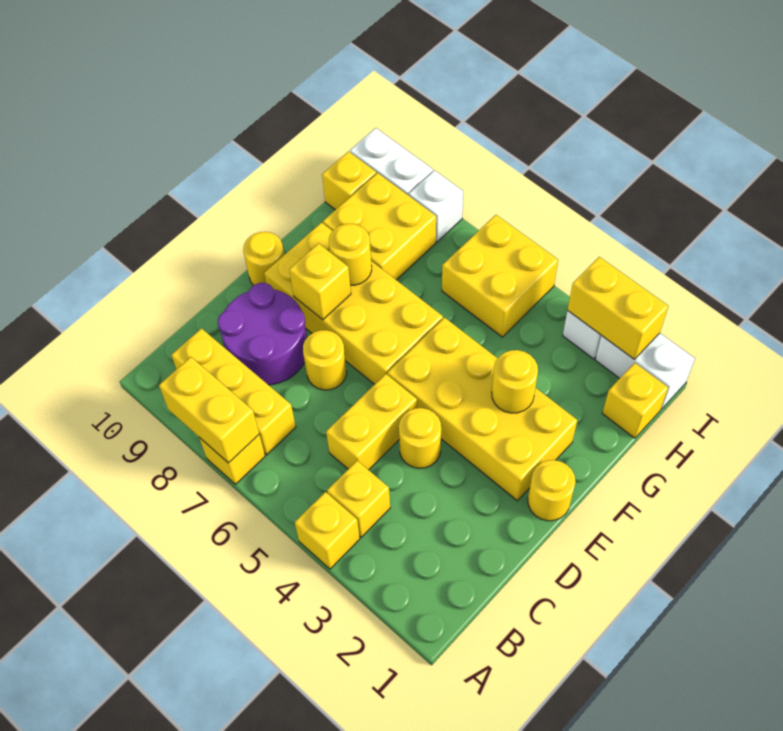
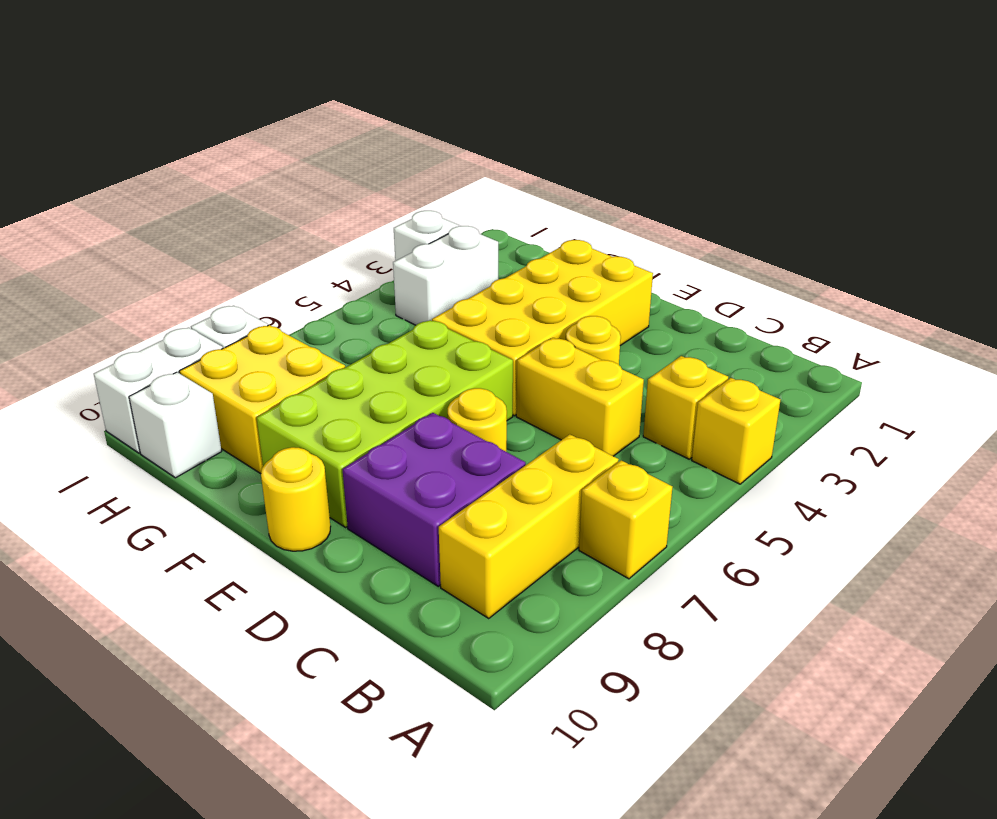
yellow brick A7:A8 level 2 -> none
purple round brick C8:D9 level 1 -> purple brick C8:D9 level 1
yellow round brick E1 level 1 -> none
yellow brick E6:F9 level 1 -> lime brick E6:F9 level 1
yellow brick E8 level 2 -> none
yellow round brick F3 level 2 -> none
yellow round brick F8 level 2 -> none
yellow brick H1 level 1 -> none
yellow brick H5:I6 level 1 -> none
yellow brick H10 level 1 -> white brick H10 level 1
white brick I1:I2 level 1 -> white brick H3:H4 level 1
yellow brick I2:I3 level 2 -> none

